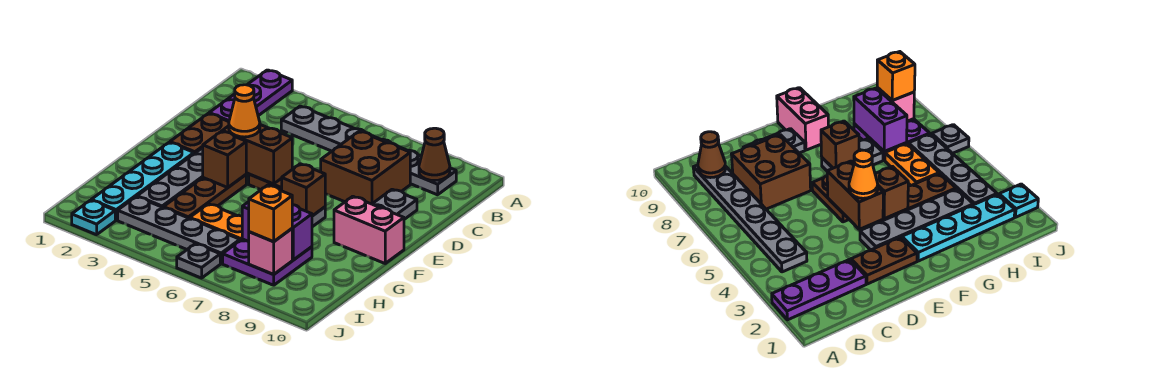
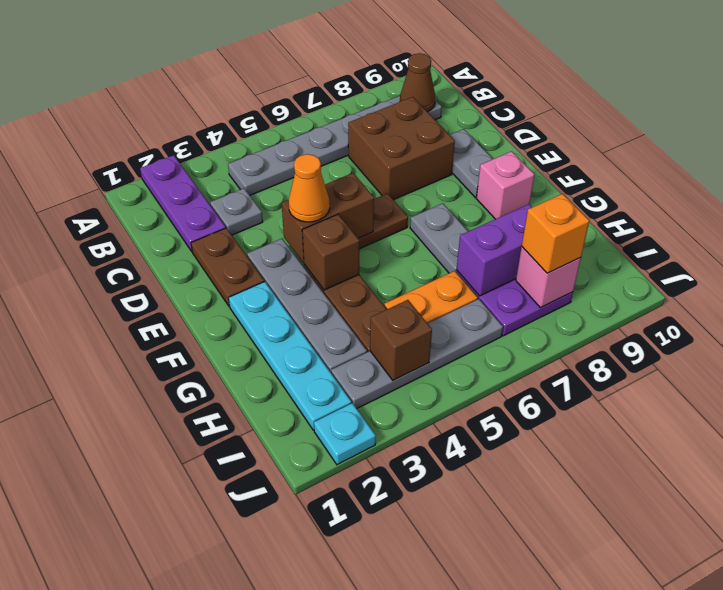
brown brick F7 level 2 -> brown brick I4 level 2
pink brick F9:F10 level 1 -> pink brick F9 level 1
grey plate J6 level 1 -> grey plate C3 level 1

